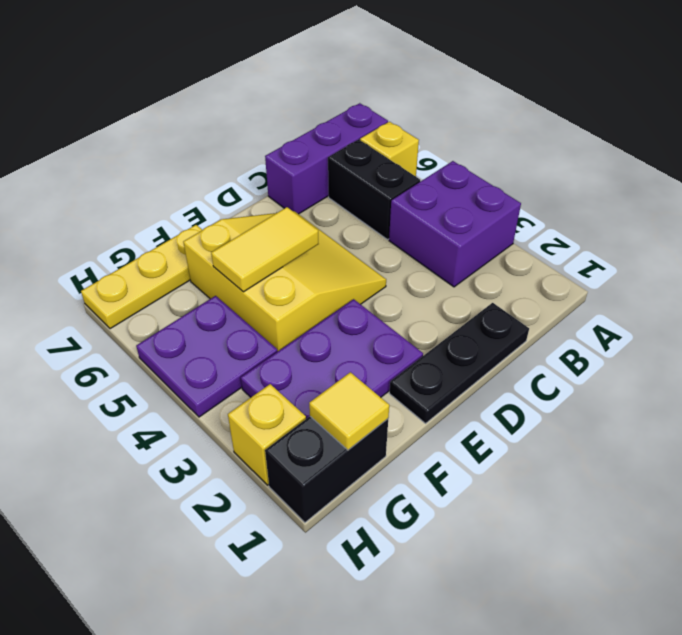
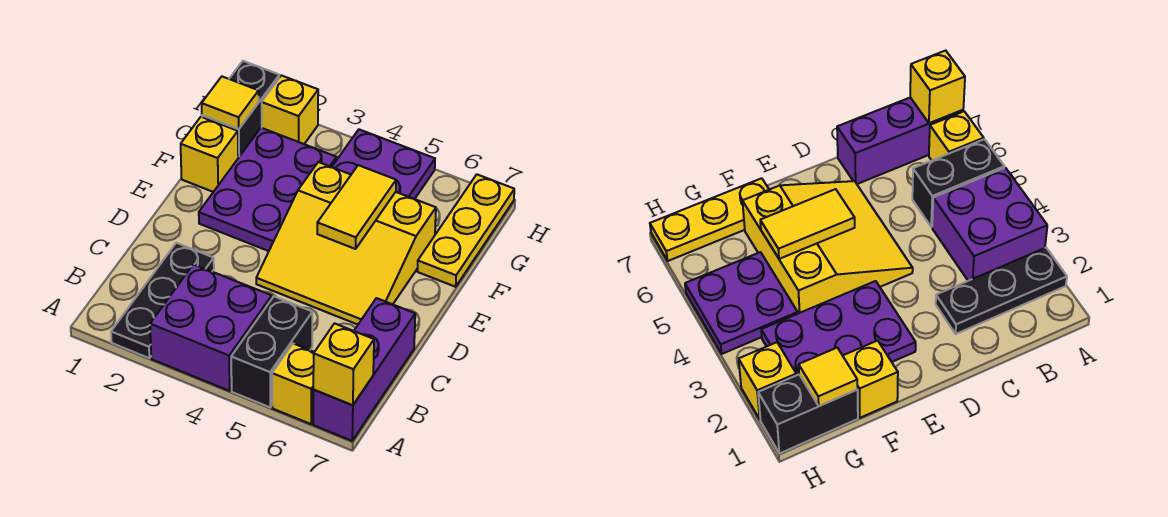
none -> yellow brick A7 level 2
black brick B5:B6 level 1 -> black brick A5:B5 level 1
black plate C1:E1 level 1 -> black plate A2:C2 level 1
none -> yellow brick F1 level 1

